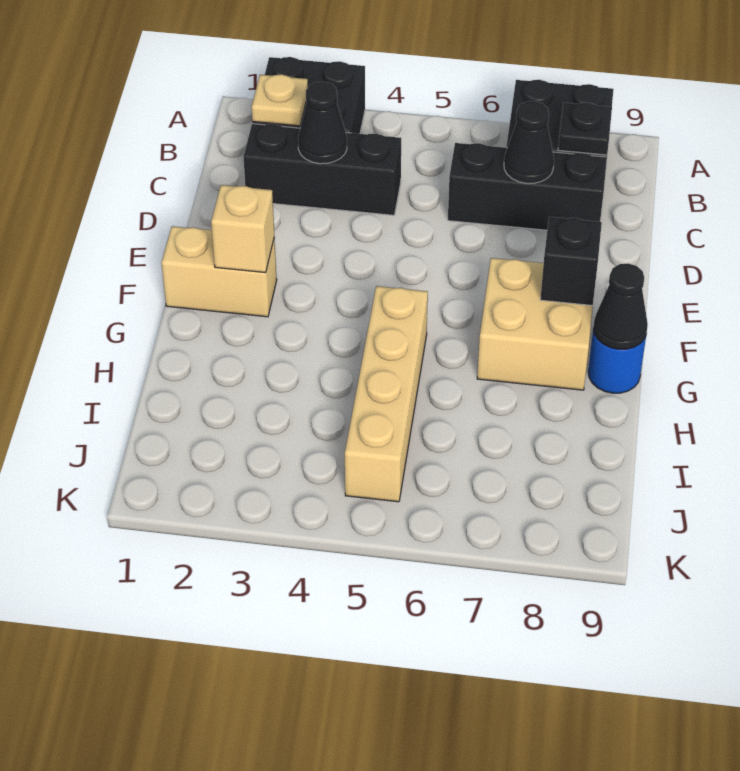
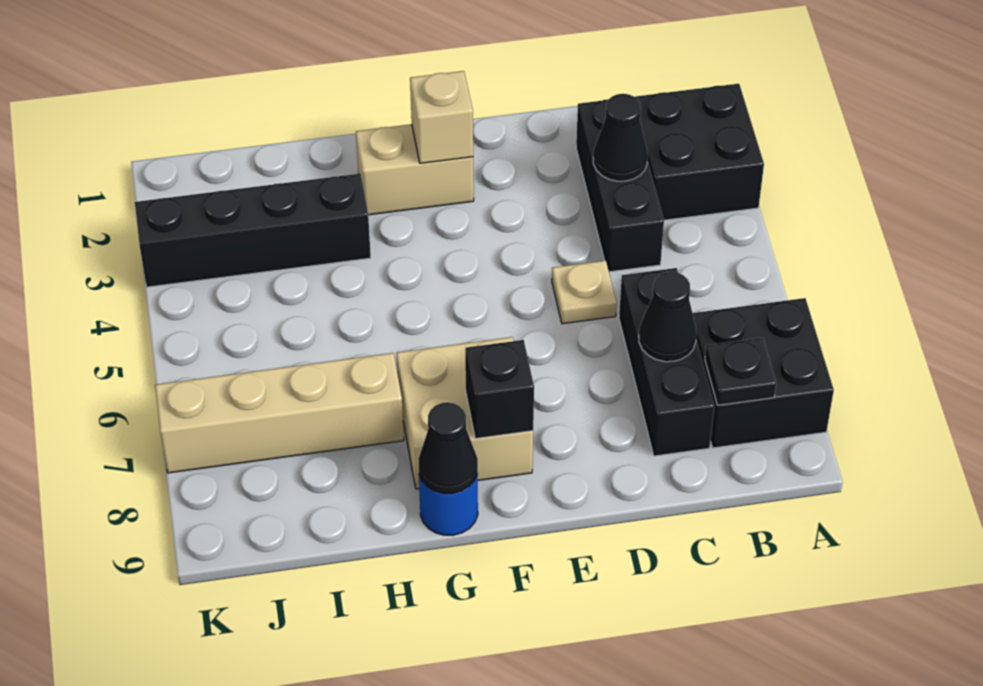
tan plate B2 level 2 -> tan plate D5 level 1
tan brick F1:F2 level 1 -> tan brick F2:G2 level 1
tan brick G5:J5 level 1 -> tan brick H7:K7 level 1
none -> black brick H3:K3 level 1

